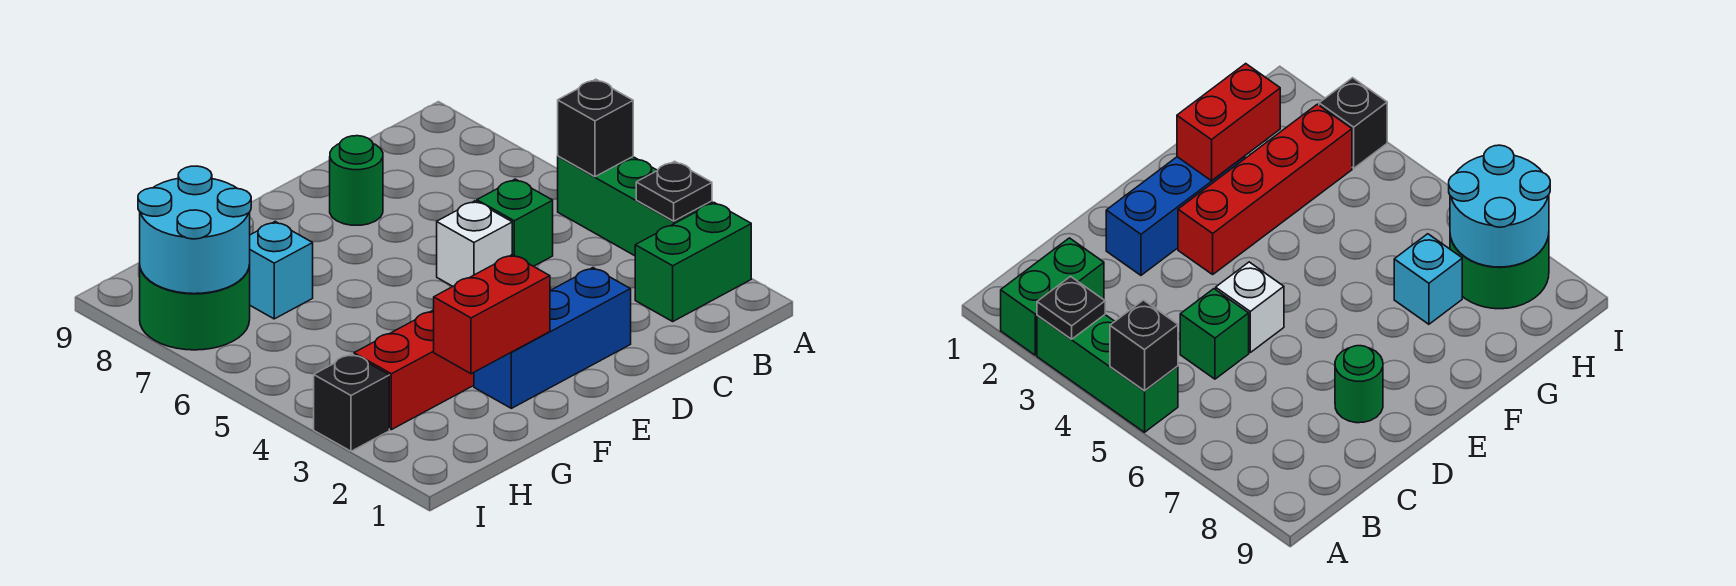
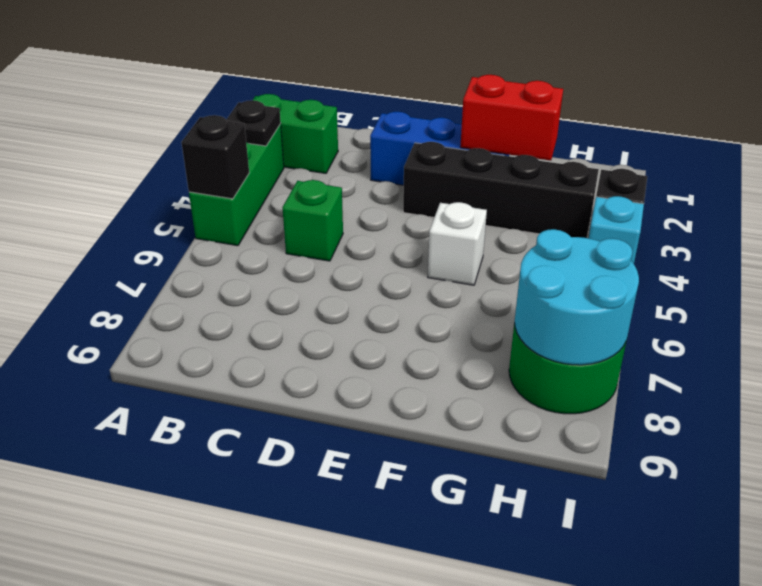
white brick D5 level 1 -> white brick F5 level 1
green round brick D8 level 1 -> none
red brick E3:H3 level 1 -> black brick E3:H3 level 1
cyan brick G7 level 1 -> cyan brick I4 level 1

